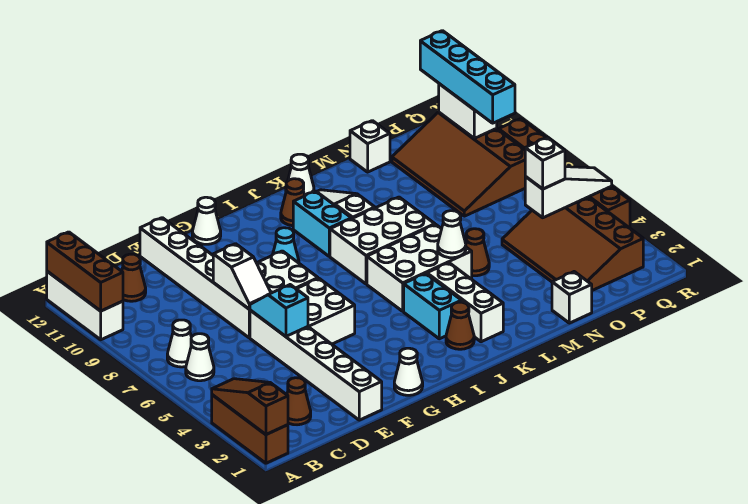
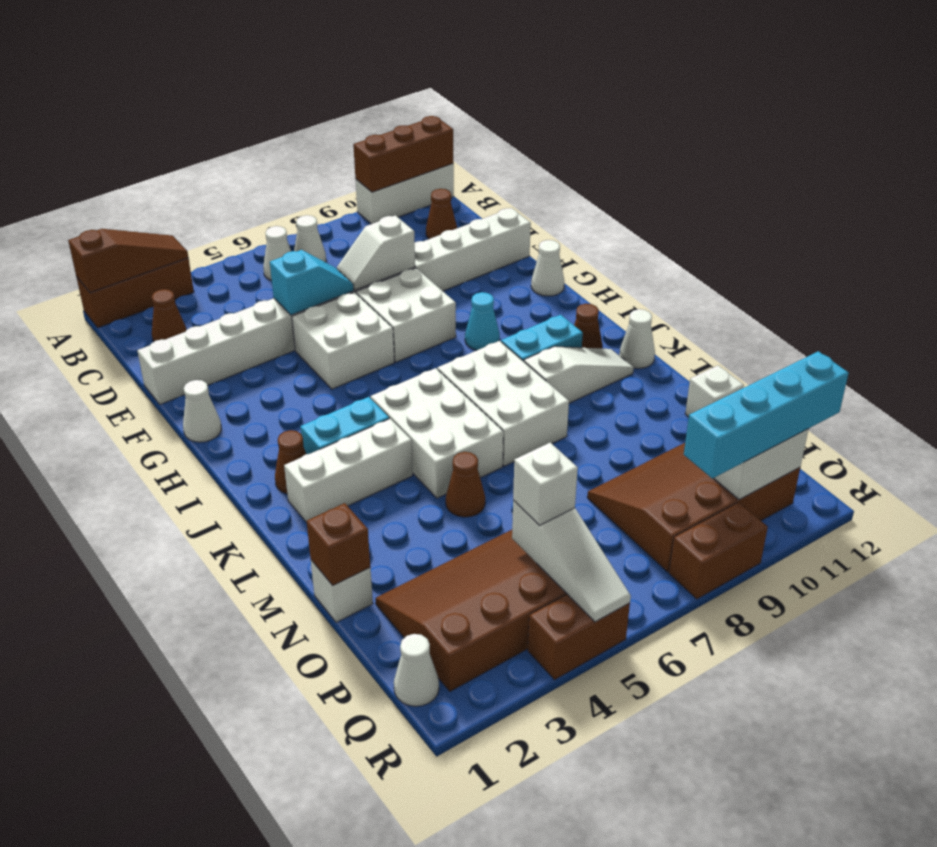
white cone L5 level 2 -> white cone Q1 level 1
none -> brown brick N1 level 2

